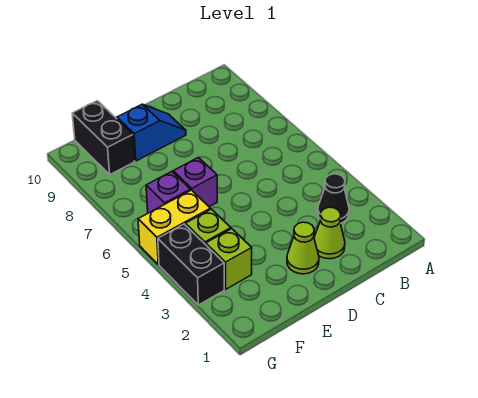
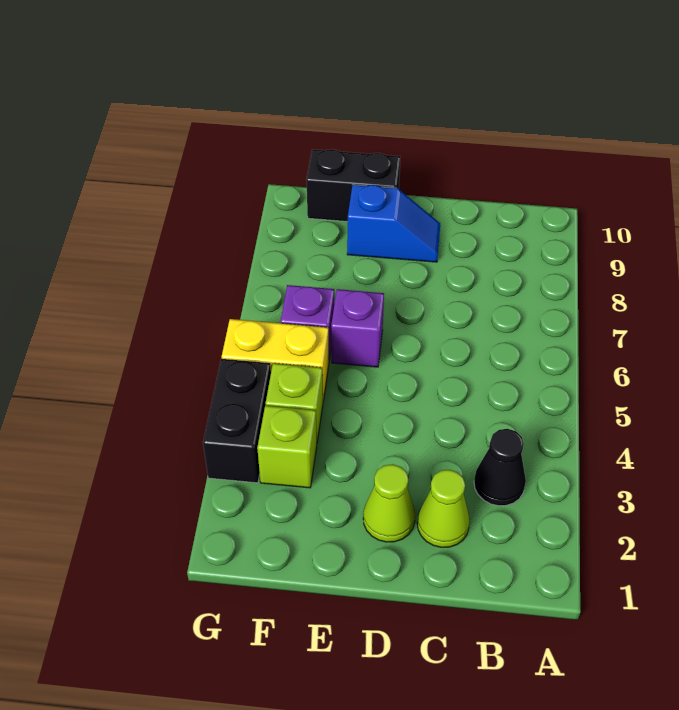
black brick F9:F10 level 1 -> black brick E10:F10 level 1

